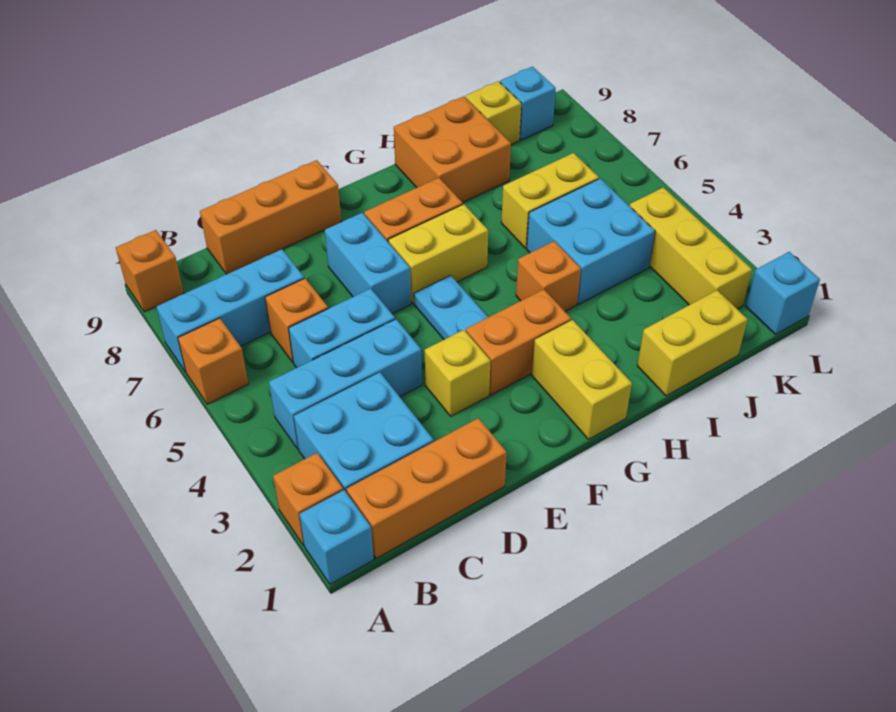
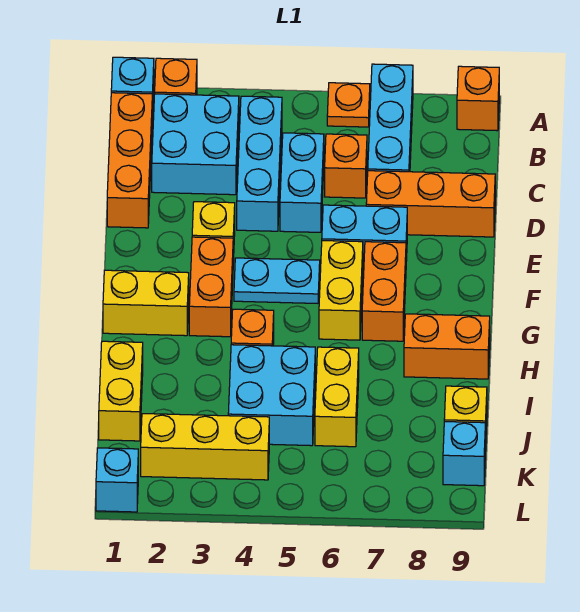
orange brick A6 level 1 -> orange plate A6 level 1
orange brick C9:E9 level 1 -> orange brick D7:D9 level 1
orange brick H8:I9 level 1 -> orange brick H8:H9 level 1

